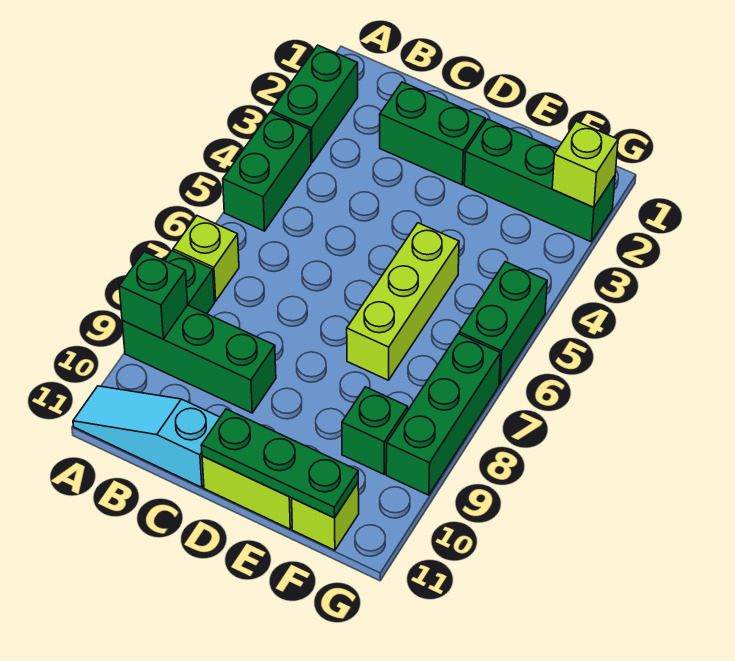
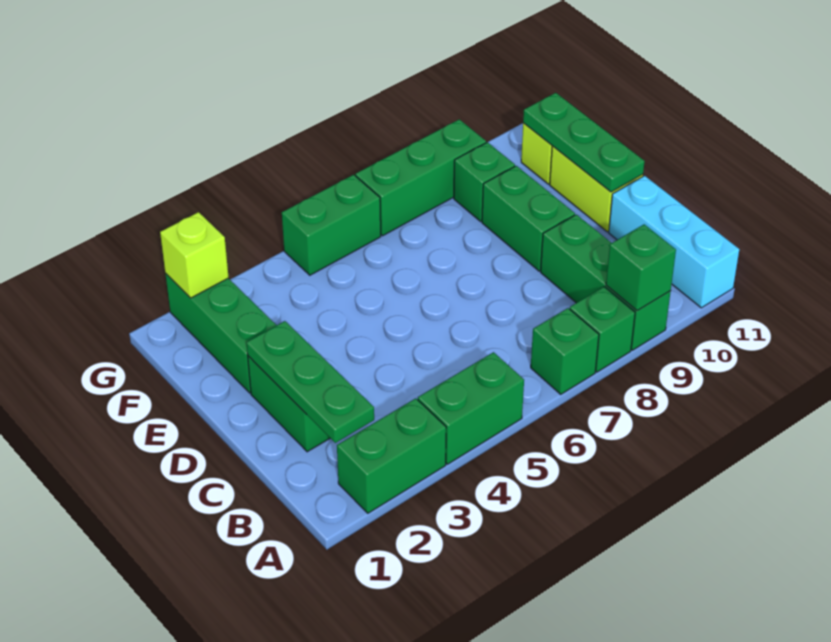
lime brick A7 level 1 -> green brick A7 level 1
cyan slope A11:C11 level 1 top C -> cyan brick A11:C11 level 1
none -> green plate B2:D2 level 2
none -> green brick D9:E9 level 1
lime brick E5:E7 level 1 -> none

